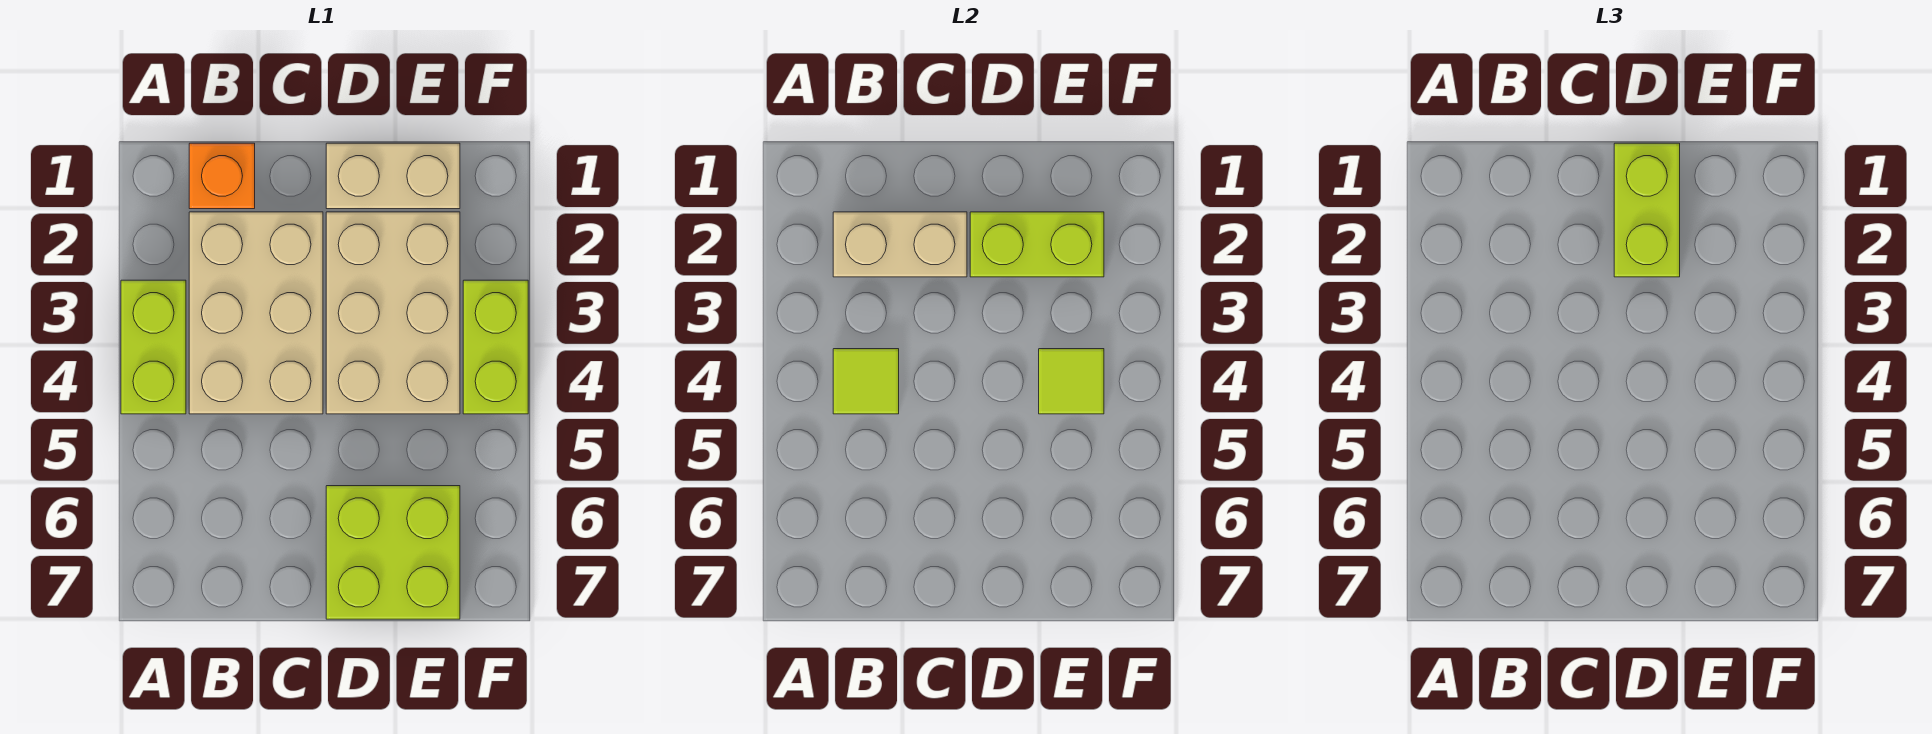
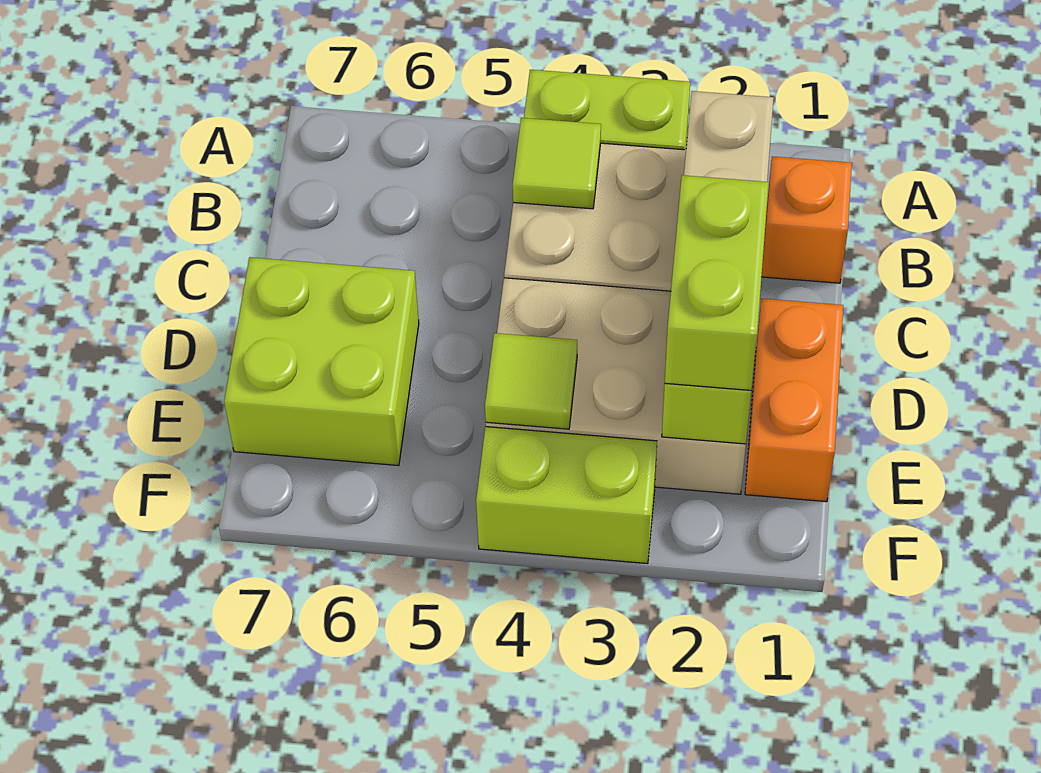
tan brick D1:E1 level 1 -> orange brick D1:E1 level 1
lime brick D1:D2 level 3 -> lime brick D2:E2 level 3

